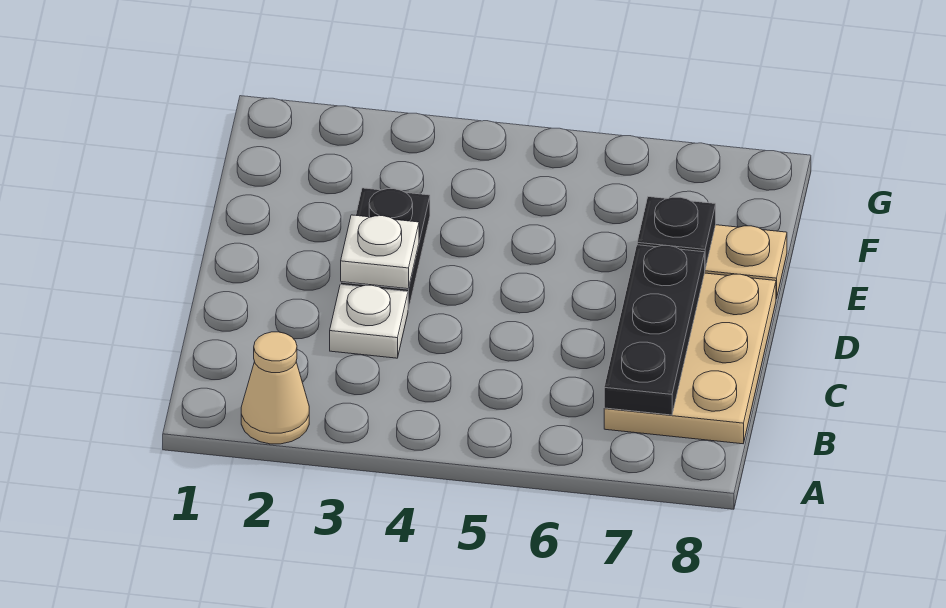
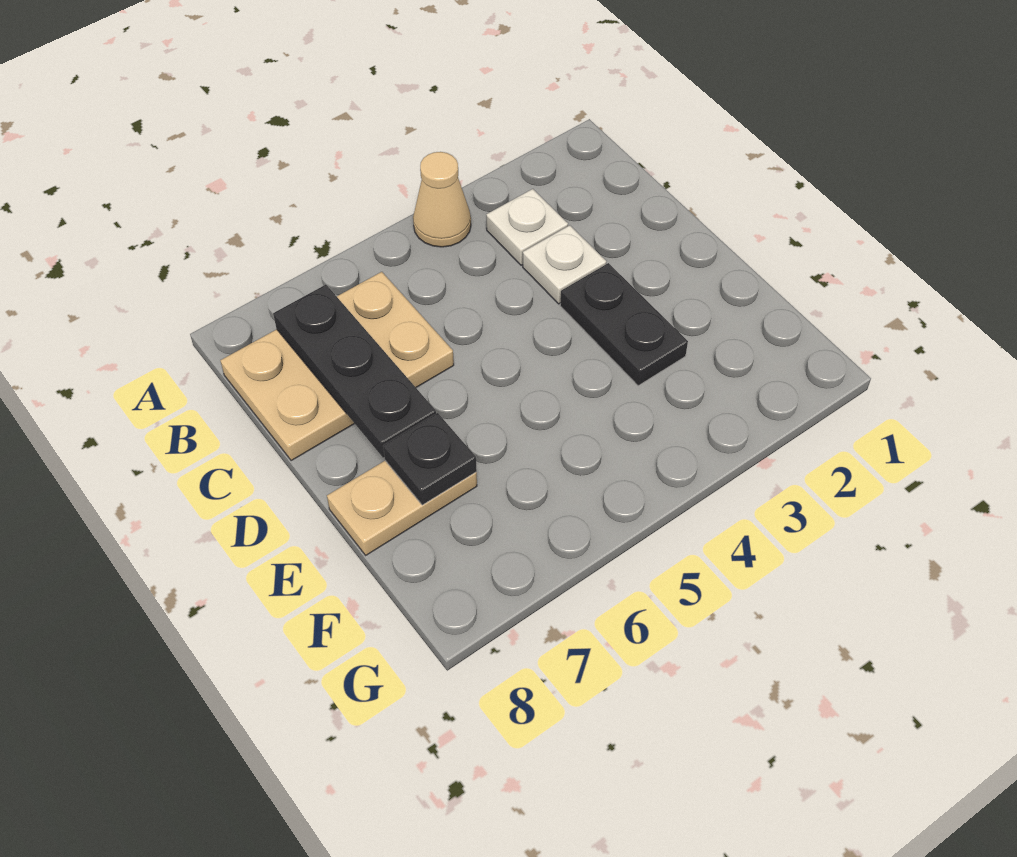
tan cone A2 level 1 -> tan cone A4 level 1
tan plate B7:D8 level 1 -> tan plate B6:C8 level 1
white plate D3 level 2 -> white plate B3 level 1

